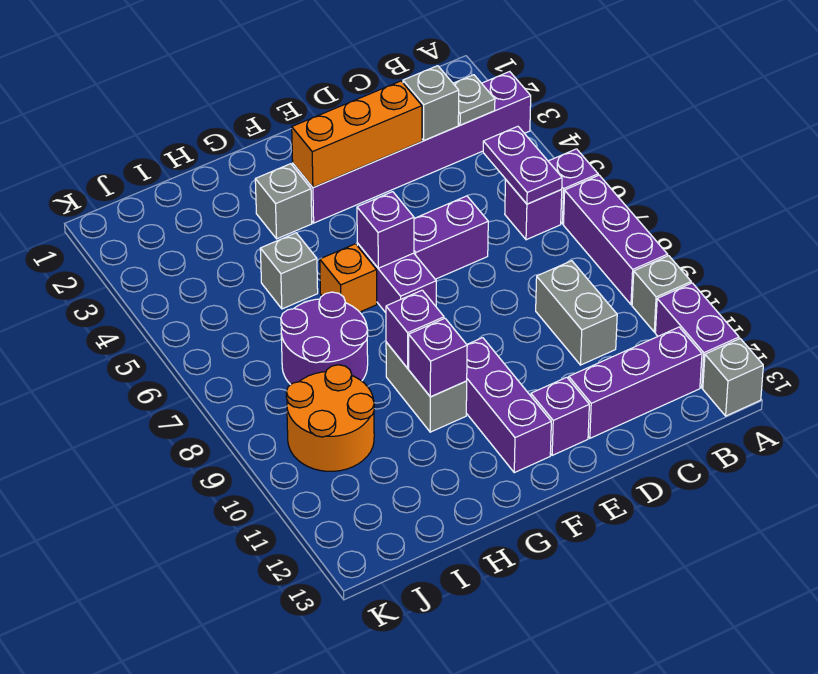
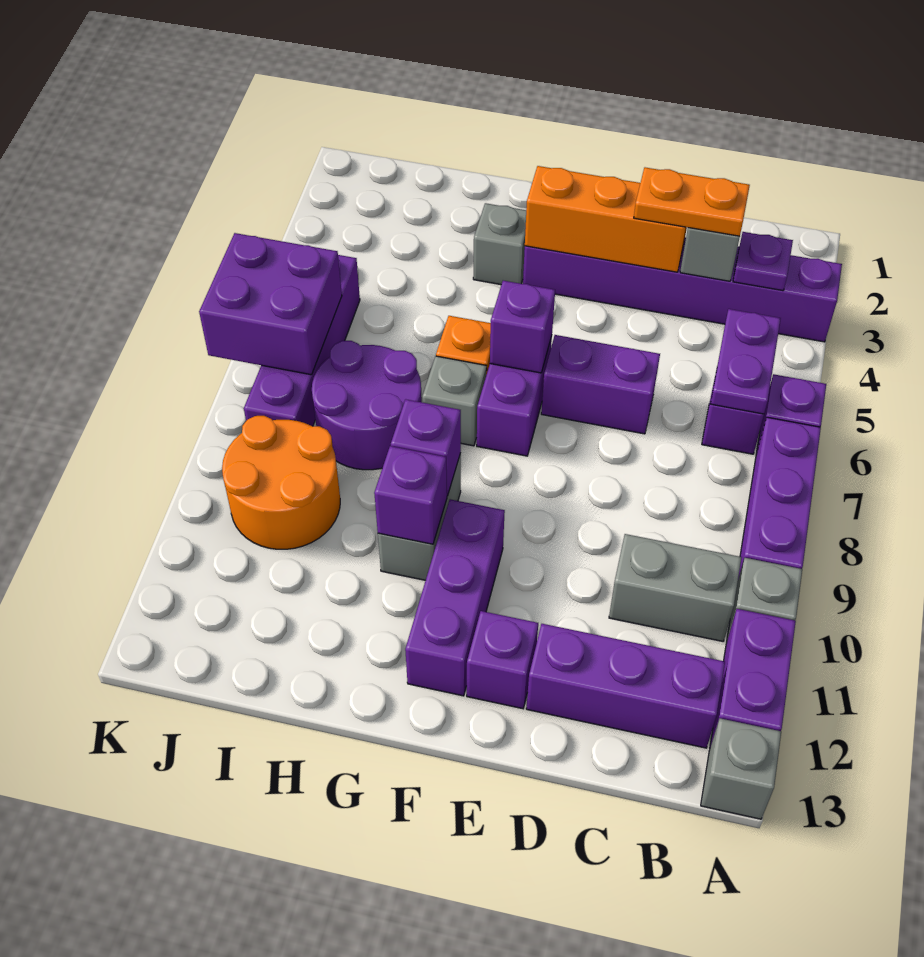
grey plate B3 level 2 -> purple plate B3 level 2
none -> orange plate C3:D3 level 3
grey brick C9:C10 level 1 -> grey brick B10:C10 level 1
grey brick H5 level 1 -> grey brick G7 level 1
none -> purple brick J5:J8 level 1
none -> purple brick J6:K7 level 2

